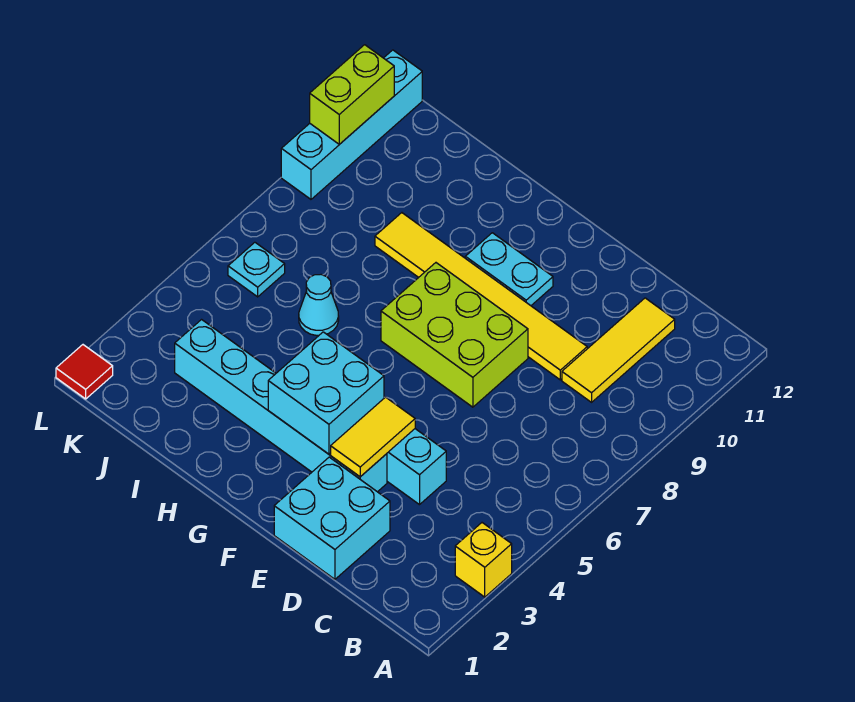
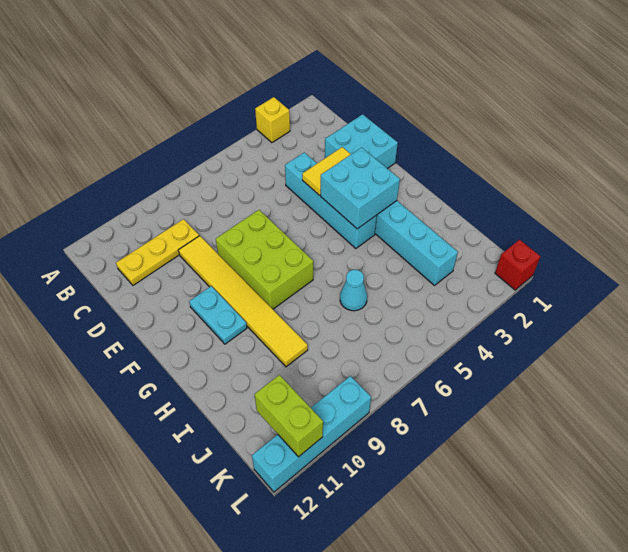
yellow tile C9:C11 level 1 -> yellow plate C9:C11 level 1
cyan plate K6 level 1 -> none
red tile L1 level 1 -> red brick L1 level 1
lime brick L10:L11 level 2 -> lime brick K11:L11 level 2

